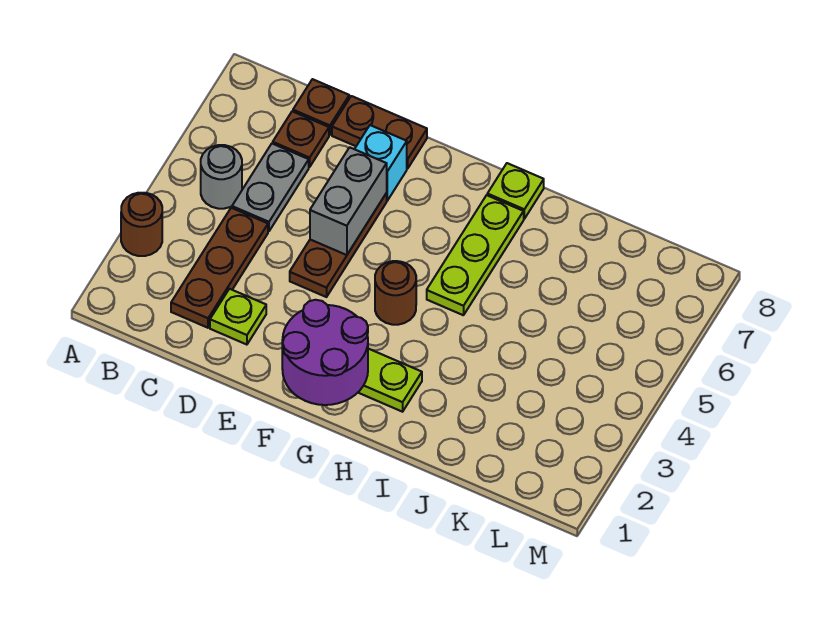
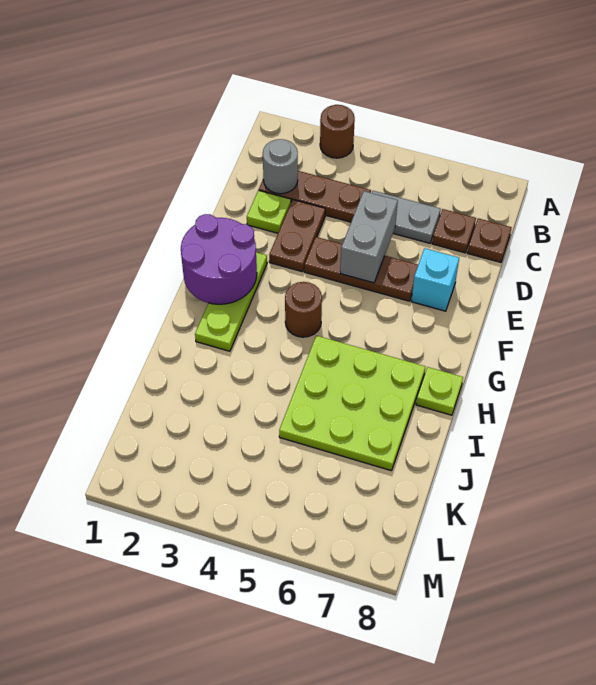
grey round brick B5 level 1 -> grey round brick C2 level 2
brown plate D8:E8 level 1 -> brown plate D3:E3 level 1
grey brick E5:E6 level 2 -> grey brick D5:E5 level 2
lime plate H5:H7 level 1 -> lime plate H5:J7 level 1

